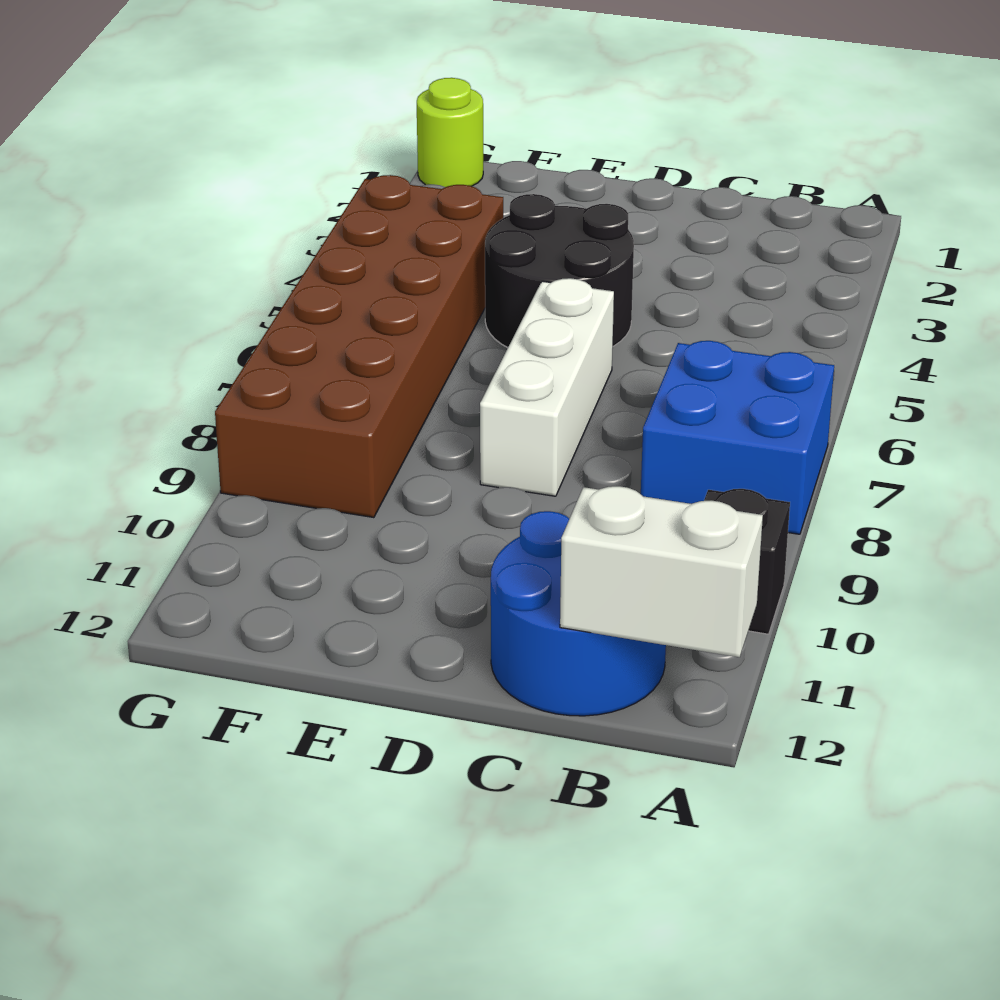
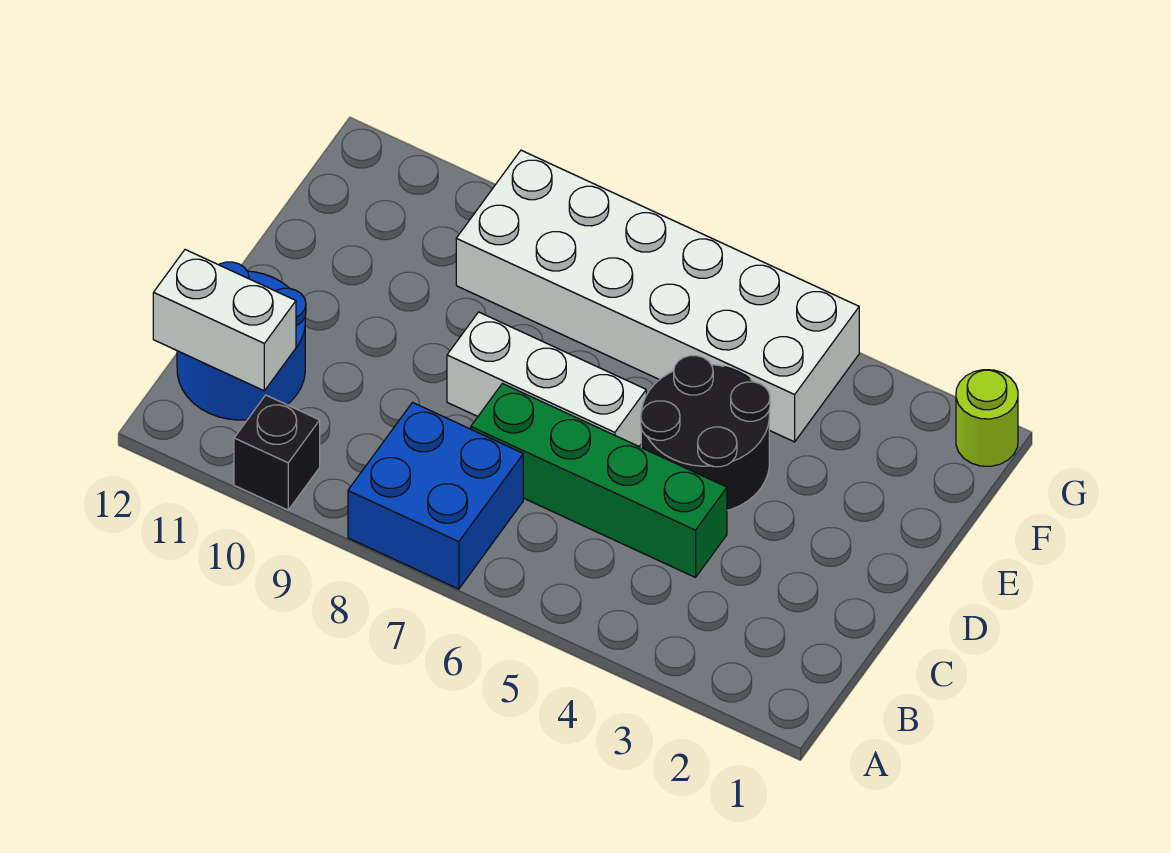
white brick A12:B12 level 2 -> white brick B11:B12 level 2
none -> green brick C4:C7 level 1
brown brick F4:G9 level 1 -> white brick F4:G9 level 1

